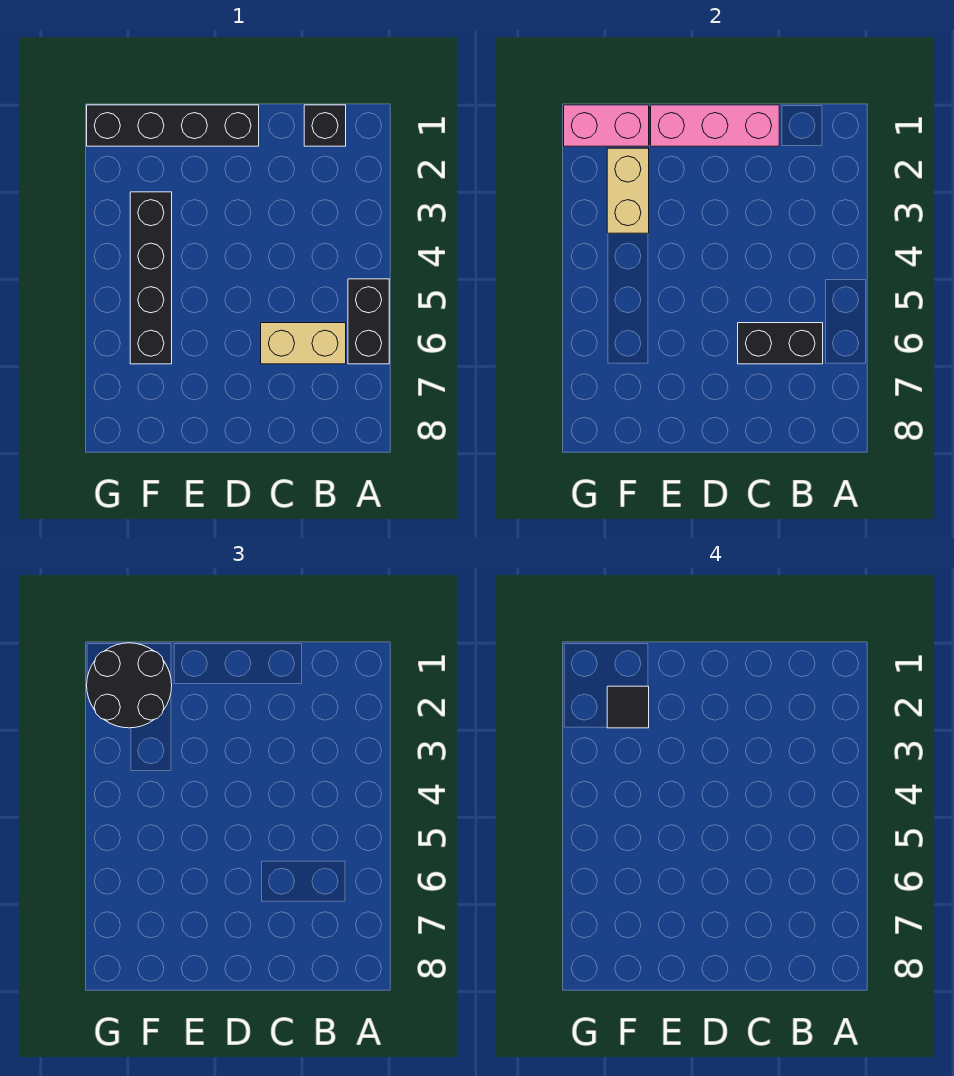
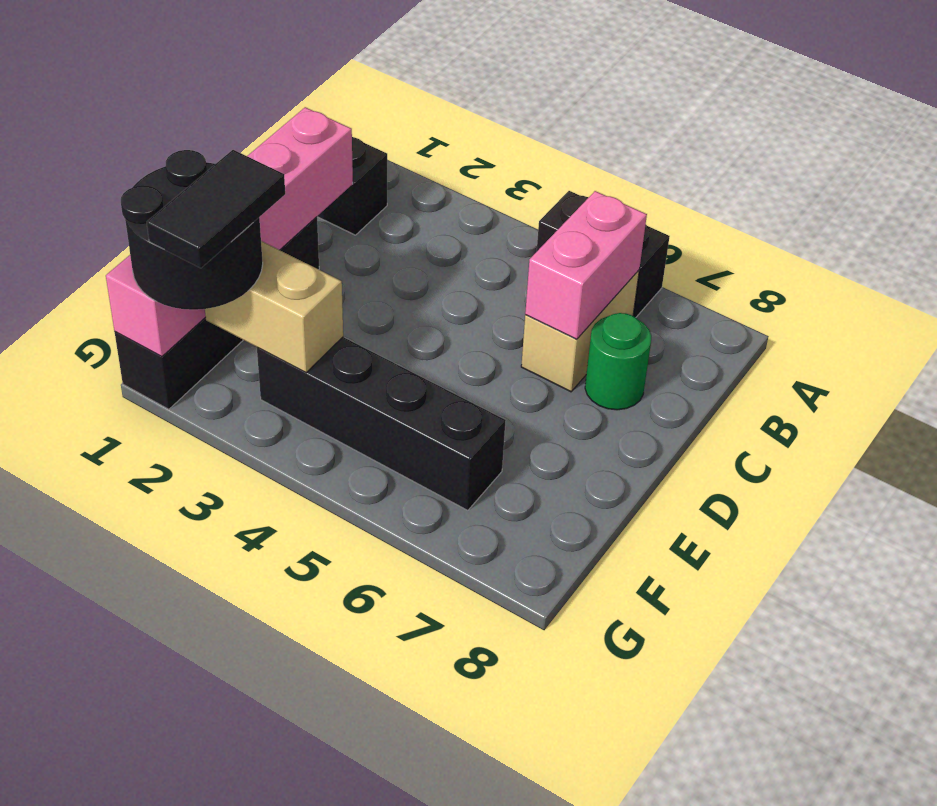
black brick B6:C6 level 2 -> pink brick B6:C6 level 2
none -> green round brick C7 level 1
black tile F2 level 4 -> black tile F2:G2 level 4

